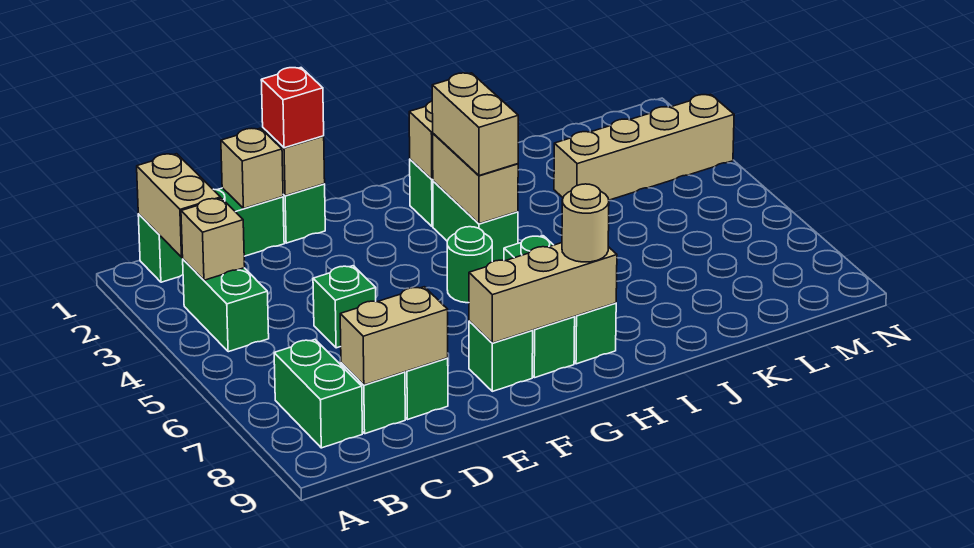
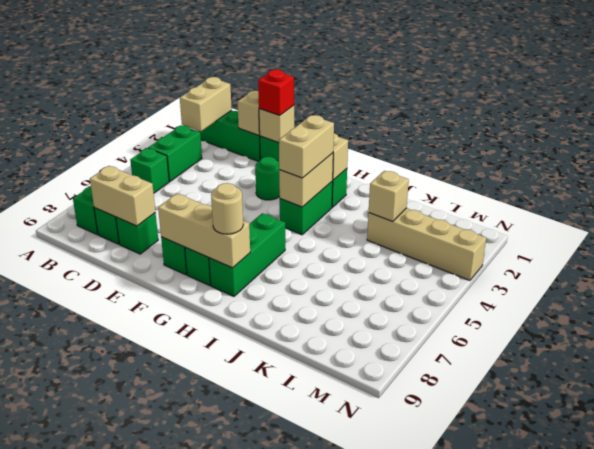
tan brick B3 level 2 -> tan brick K3 level 2
green brick D5 level 1 -> green brick B5 level 1
green round brick G5 level 1 -> green round brick F3 level 1

